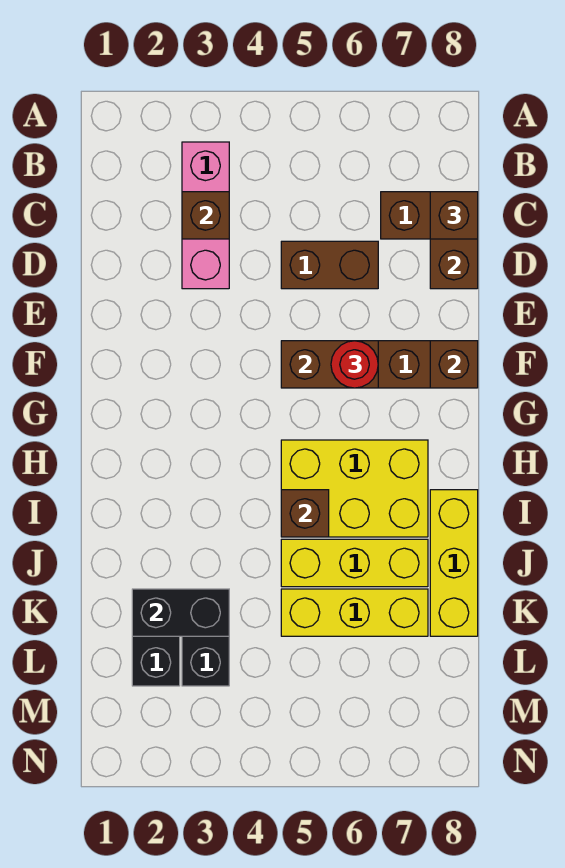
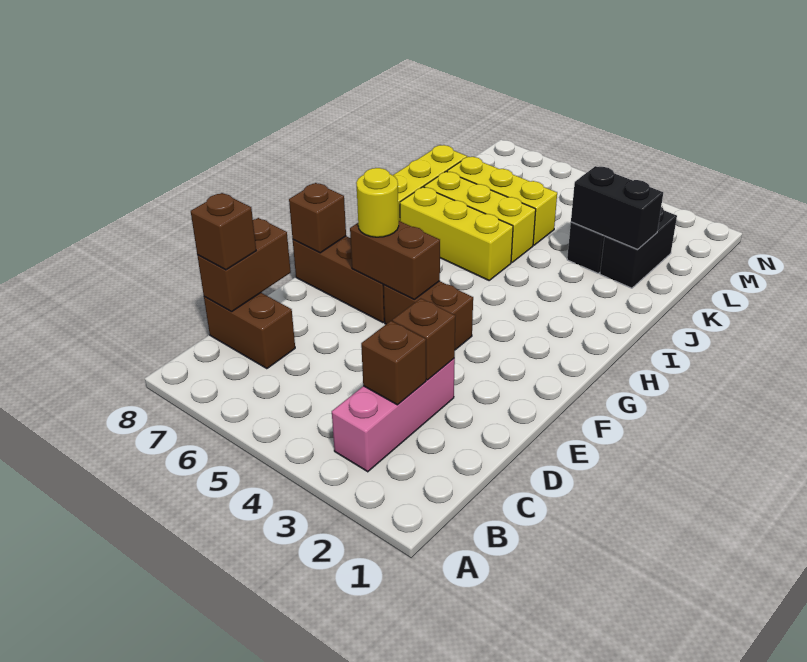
brown brick D5:D6 level 1 -> brown brick F4:F5 level 1
red round brick F6 level 3 -> yellow round brick F6 level 3
yellow brick H5:I7 level 1 -> yellow brick I5:I7 level 1
brown brick I5 level 2 -> brown brick D3 level 2

